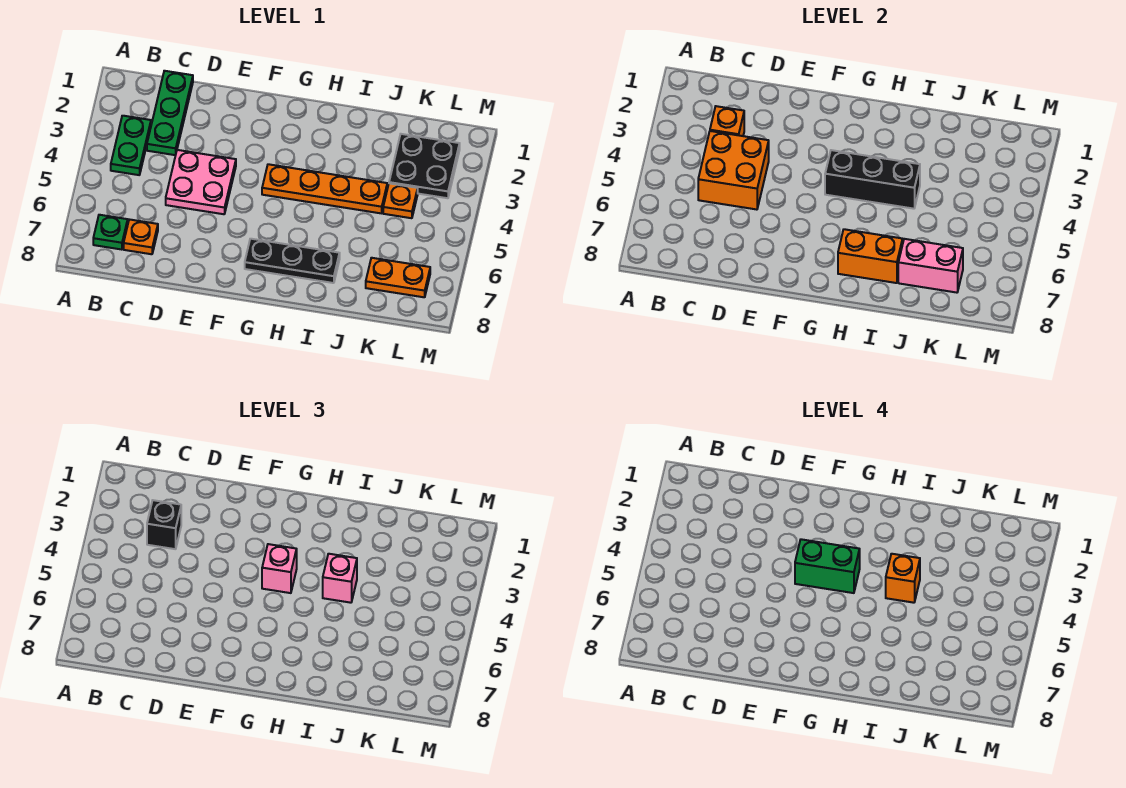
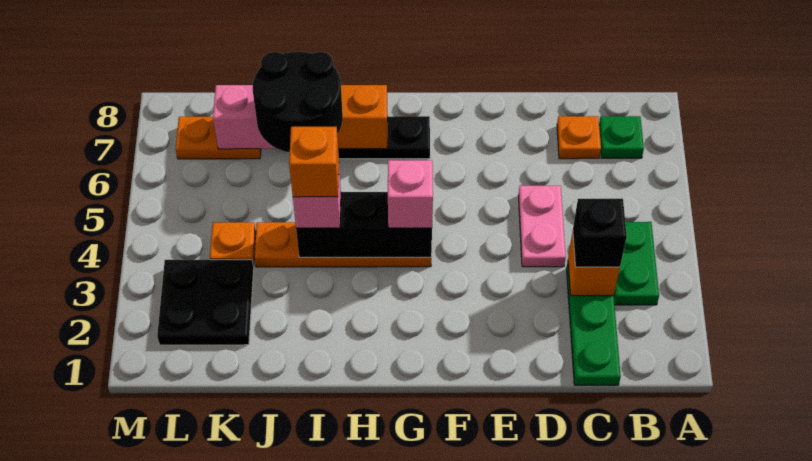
orange brick C4:D5 level 2 -> none
pink plate D4:E5 level 1 -> pink plate D4:D5 level 1
green brick F4:G4 level 4 -> none
none -> black round brick I6:J7 level 3

